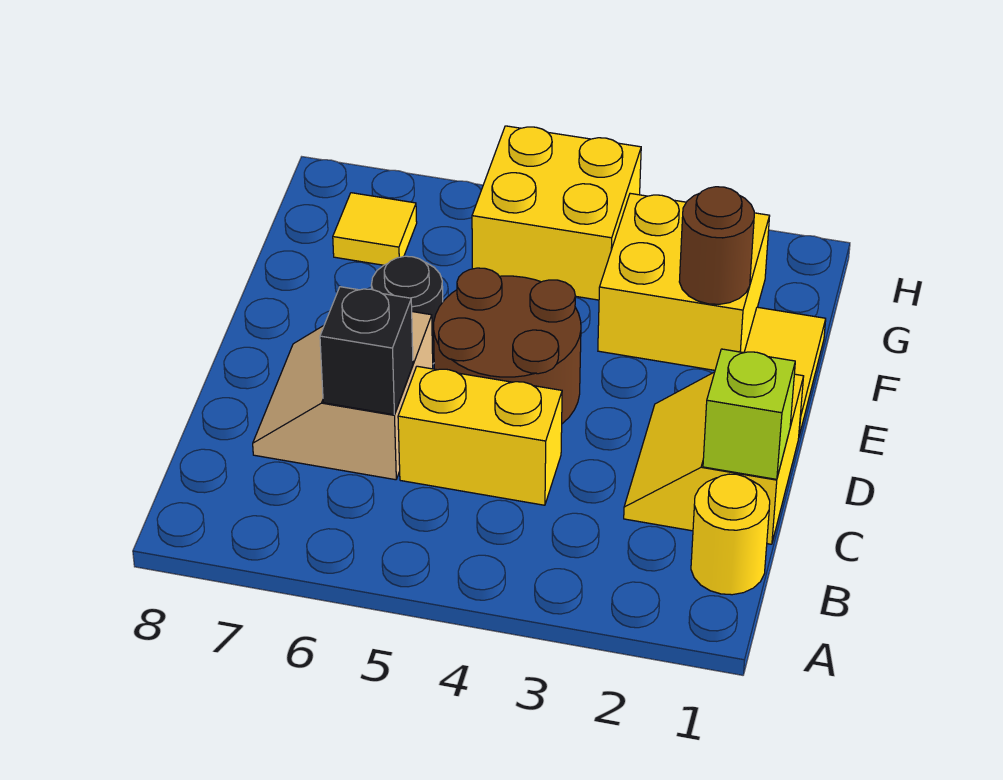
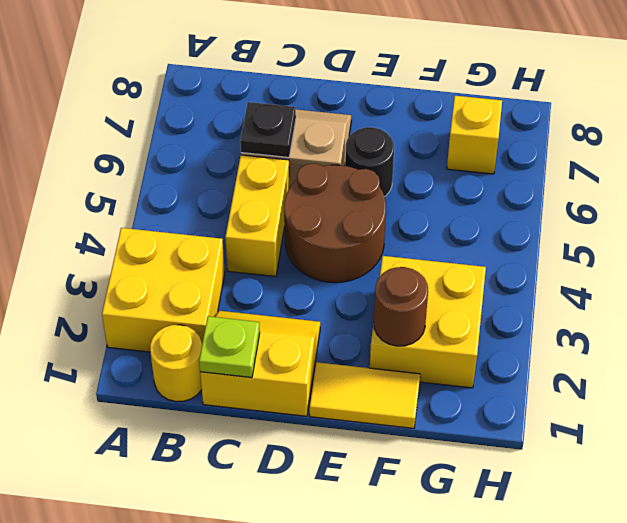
lime brick C1 level 2 -> lime plate C1 level 2
black brick C6 level 2 -> black plate C6 level 2
yellow brick G4:H5 level 1 -> yellow brick A2:B3 level 1
yellow tile G7 level 1 -> yellow brick G7 level 1

